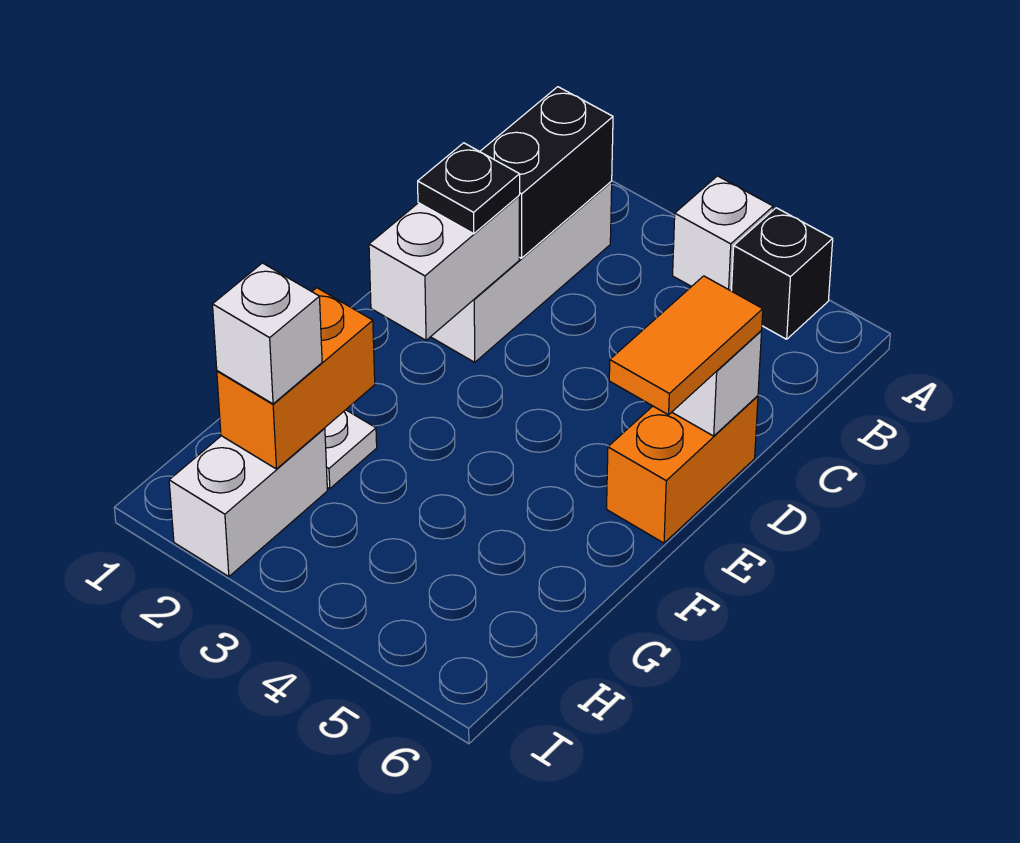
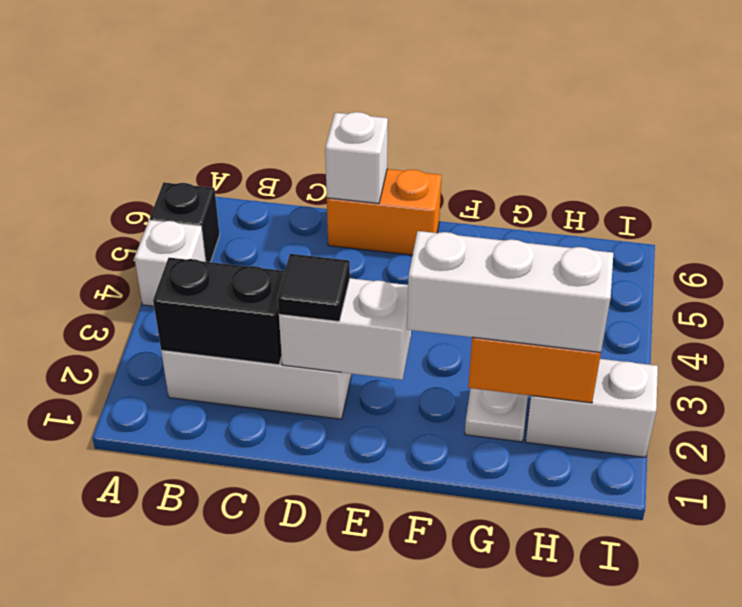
black plate D2 level 3 -> black tile D2 level 3
orange tile D6:E6 level 3 -> none
white brick H2 level 3 -> white brick F2:H2 level 3

